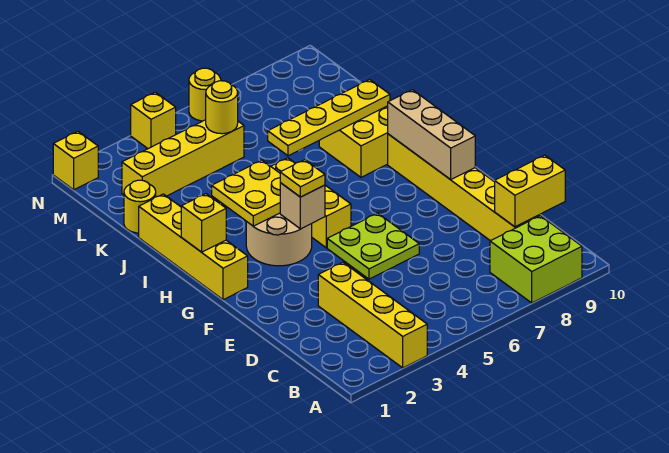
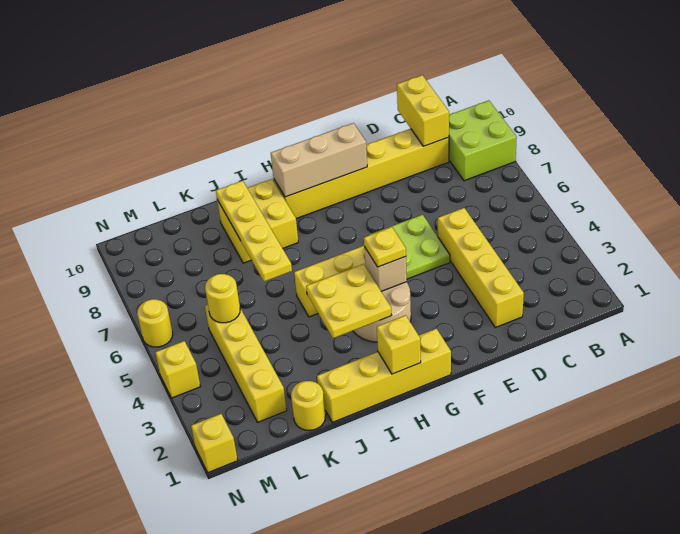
yellow brick A3:D3 level 1 -> yellow brick D2:D5 level 1

